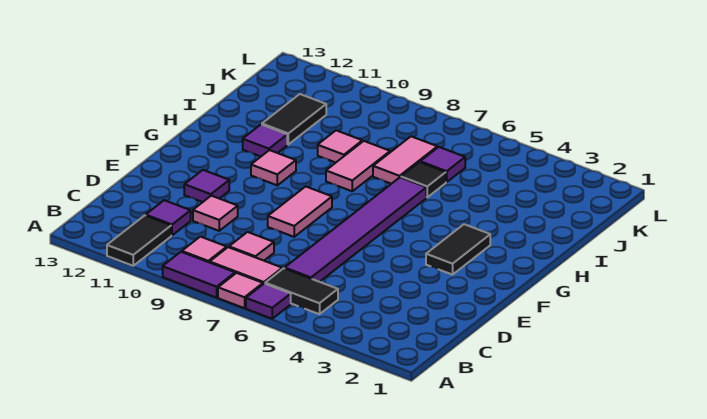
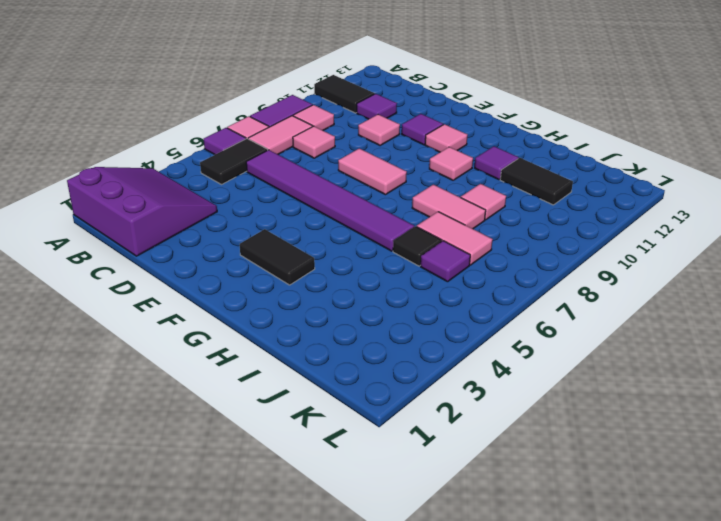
none -> purple slope A1:C3 level 1 top 1
none -> pink tile F11 level 1

